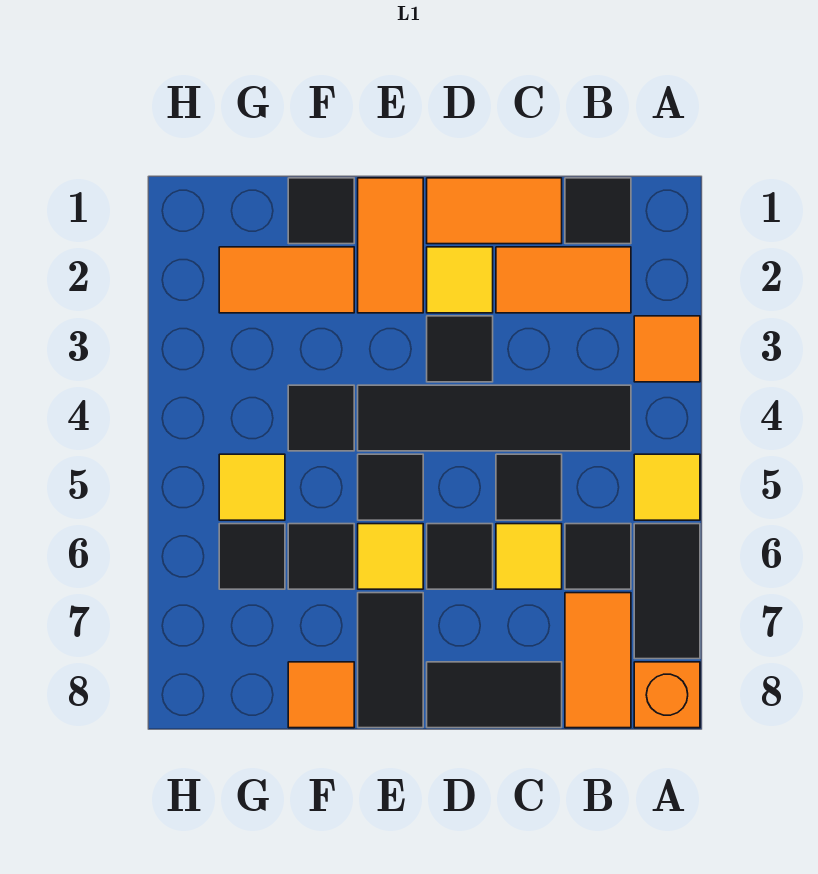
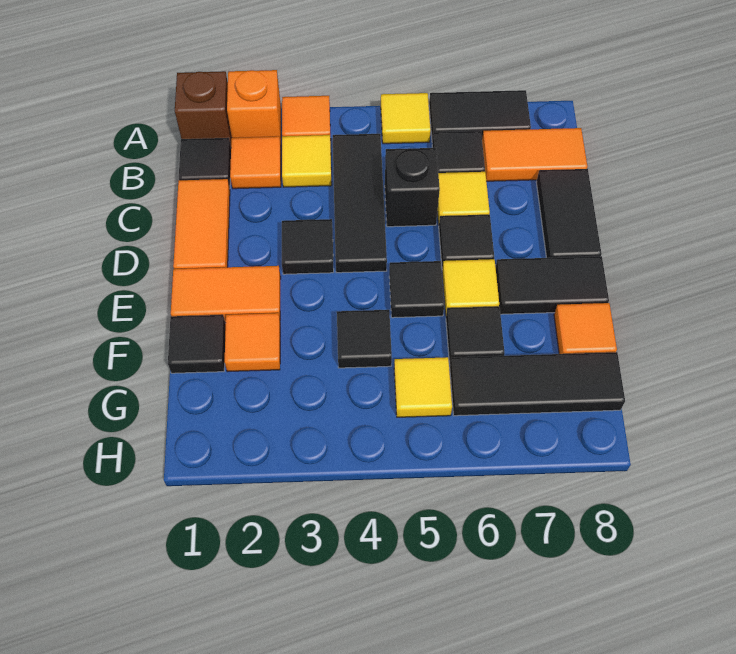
none -> brown brick A1 level 1
orange brick A8 level 1 -> orange brick A2 level 1
orange tile B2:C2 level 1 -> orange tile B2 level 1
black tile B4:E4 level 1 -> black tile B4:D4 level 1
black tile C5 level 1 -> black brick C5 level 1
yellow tile D2 level 1 -> yellow tile B3 level 1
orange tile F2:G2 level 1 -> orange tile F2 level 1
black tile G6 level 1 -> black tile G6:G8 level 1

